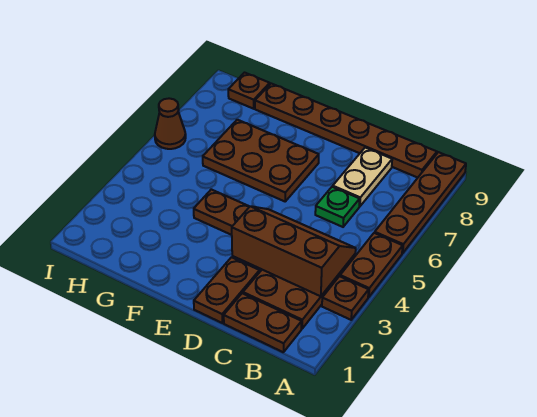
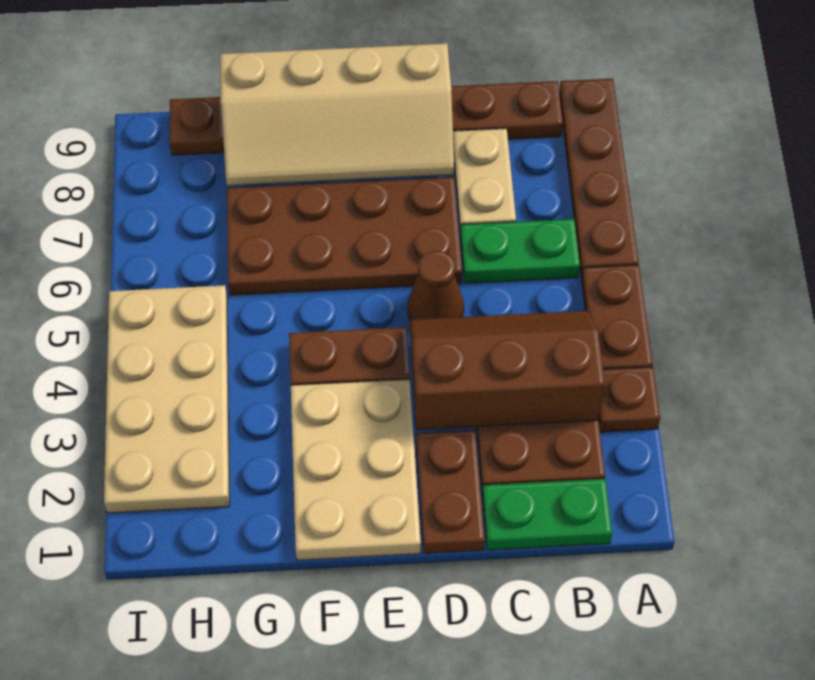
brown plate B1:C1 level 1 -> green plate B1:C1 level 1
green plate C6 level 1 -> green plate B6:C6 level 1
none -> tan slope D8:G9 level 2 top 9
none -> tan plate E1:F3 level 1
brown plate E6:G7 level 1 -> brown plate D6:G7 level 1
none -> tan plate H2:I5 level 1
brown cone I6 level 1 -> brown cone D5 level 1

